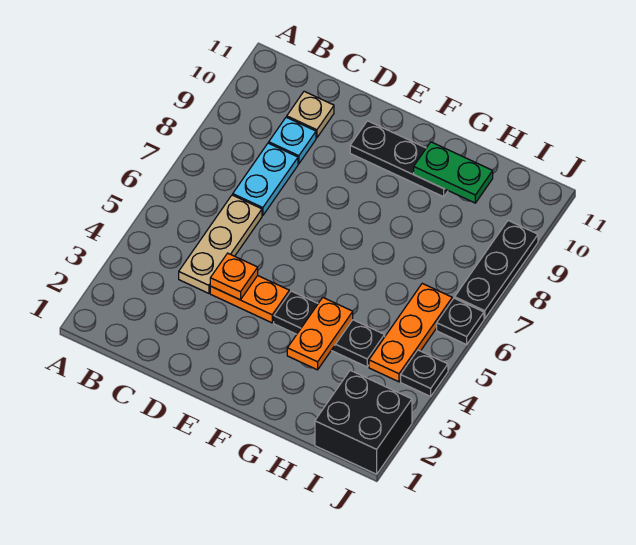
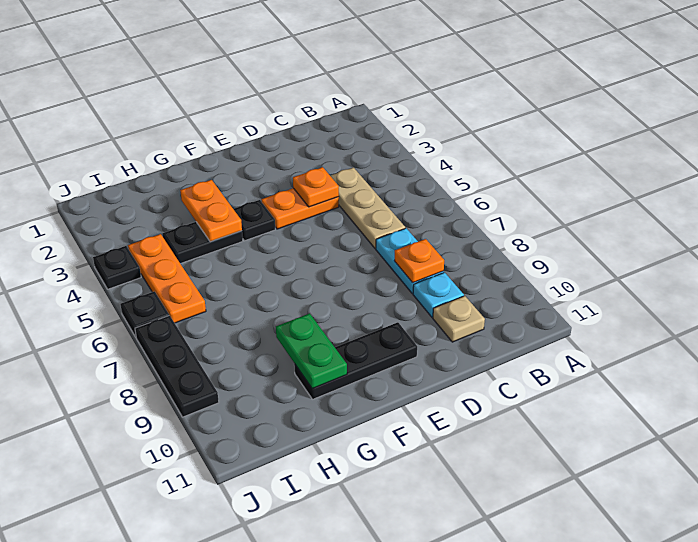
none -> orange plate C8 level 2
green plate G10:H10 level 2 -> green plate G9:G10 level 2
black brick I1:J2 level 1 -> none

